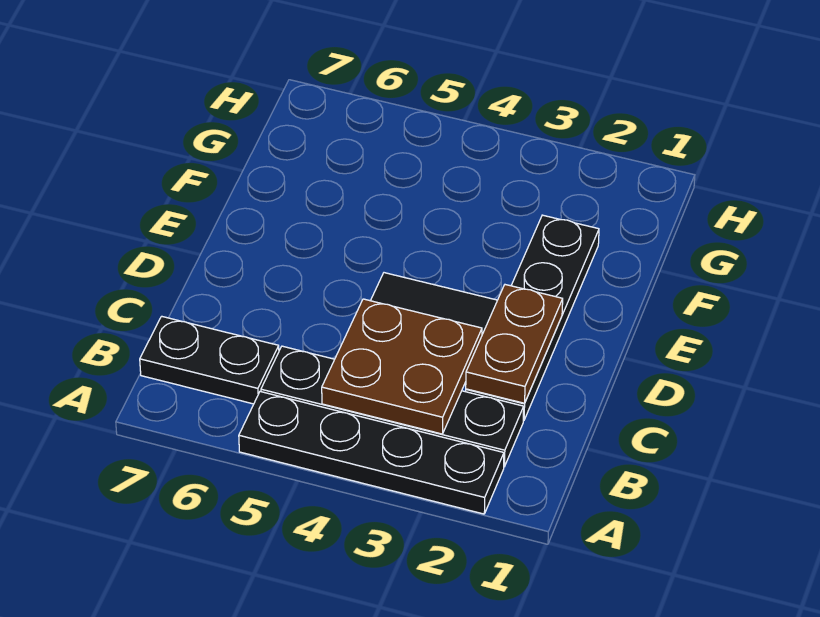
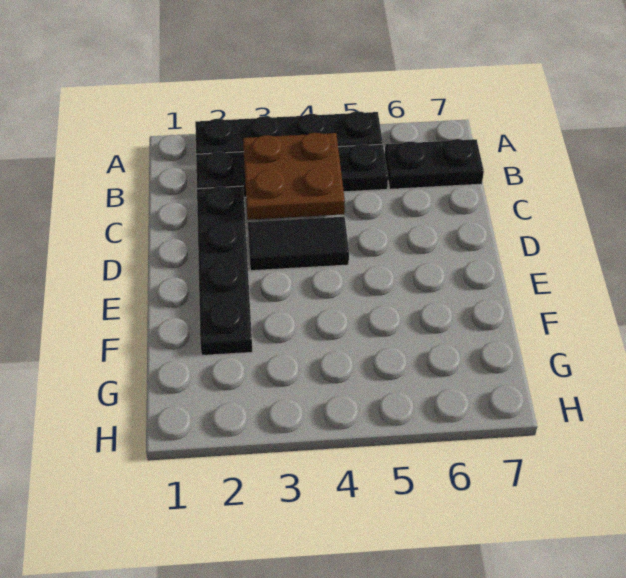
brown plate C2:D2 level 2 -> none

